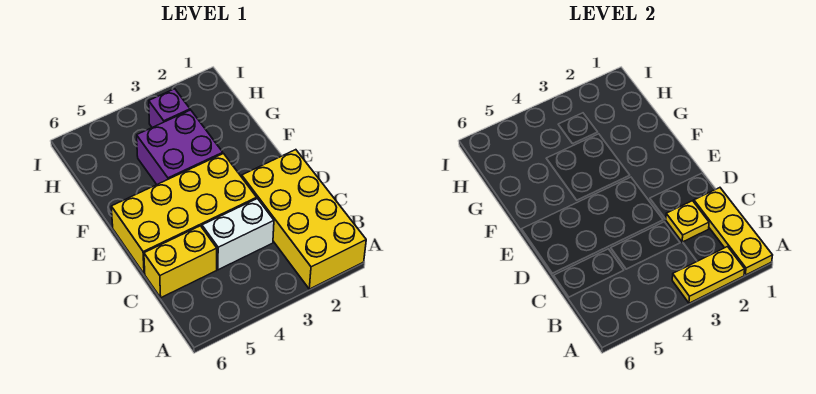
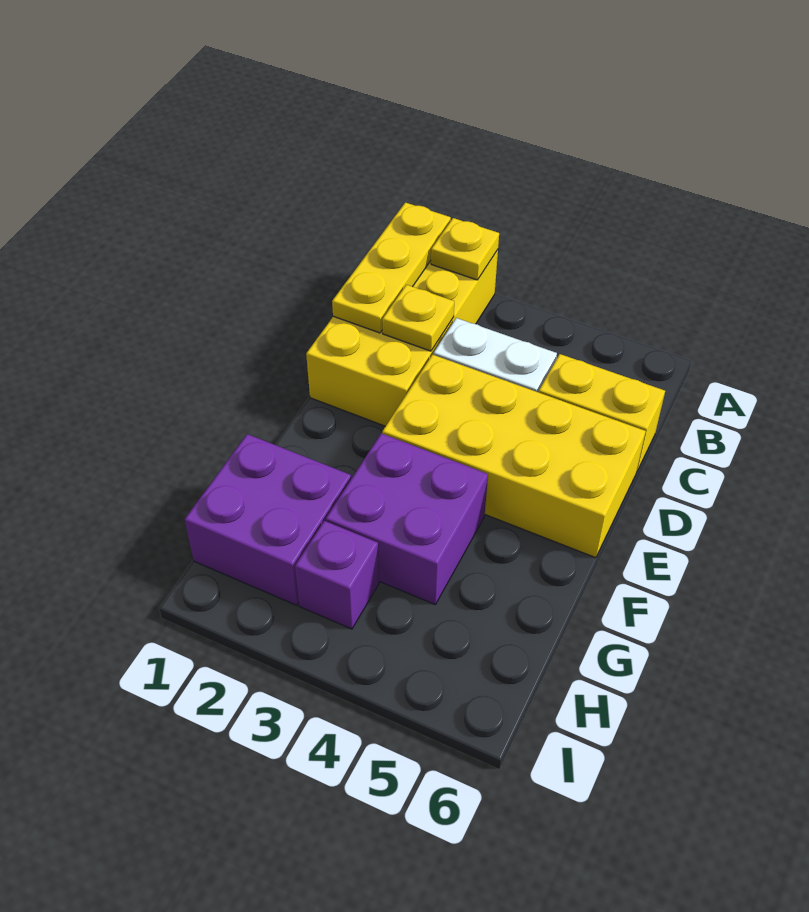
yellow plate A2:A3 level 2 -> yellow plate A2 level 2
none -> purple brick G1:H2 level 1

